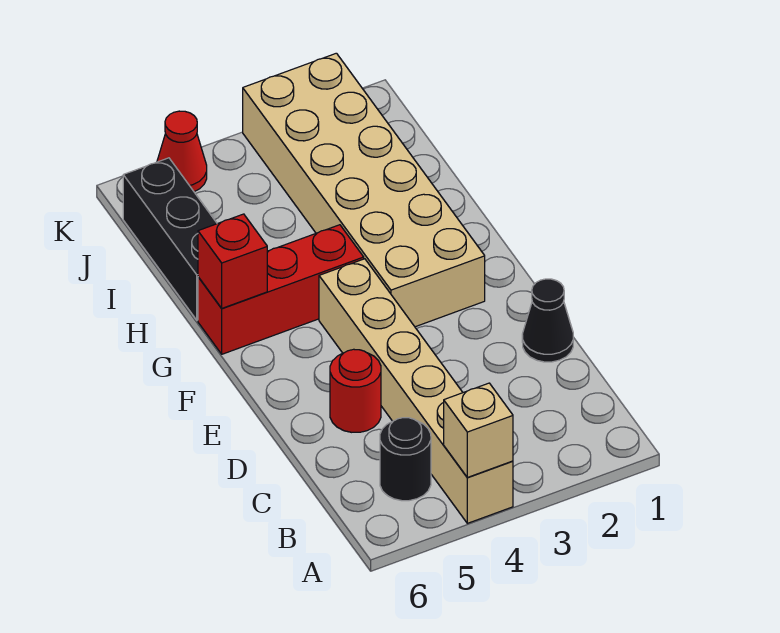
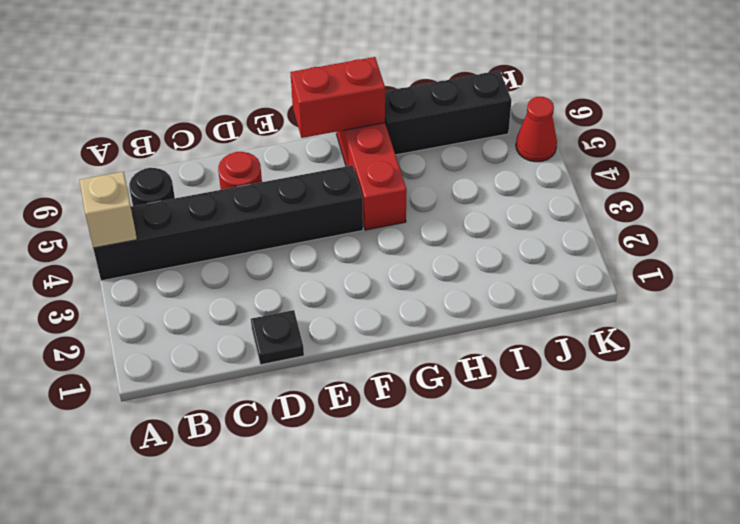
tan brick A4:F4 level 1 -> black brick A4:F4 level 1
black cone D1 level 1 -> black plate D1 level 1
tan brick F2:K3 level 1 -> none
red brick G6 level 2 -> red brick F6:G6 level 2

